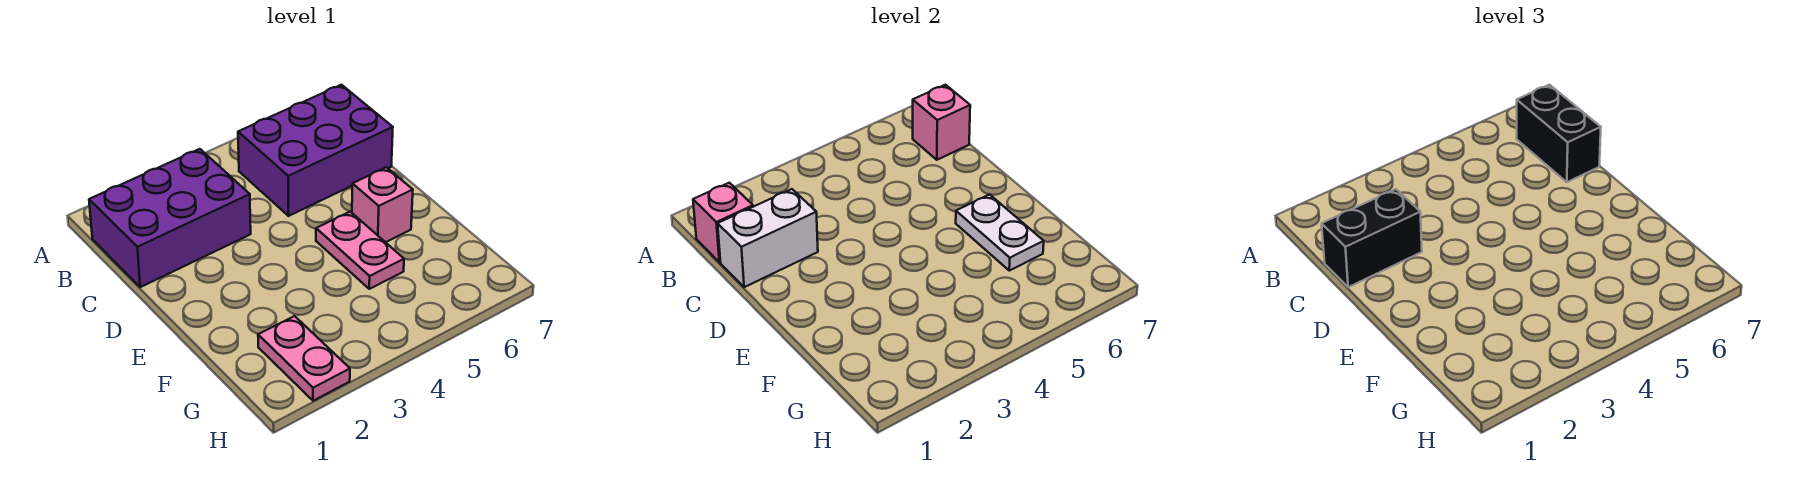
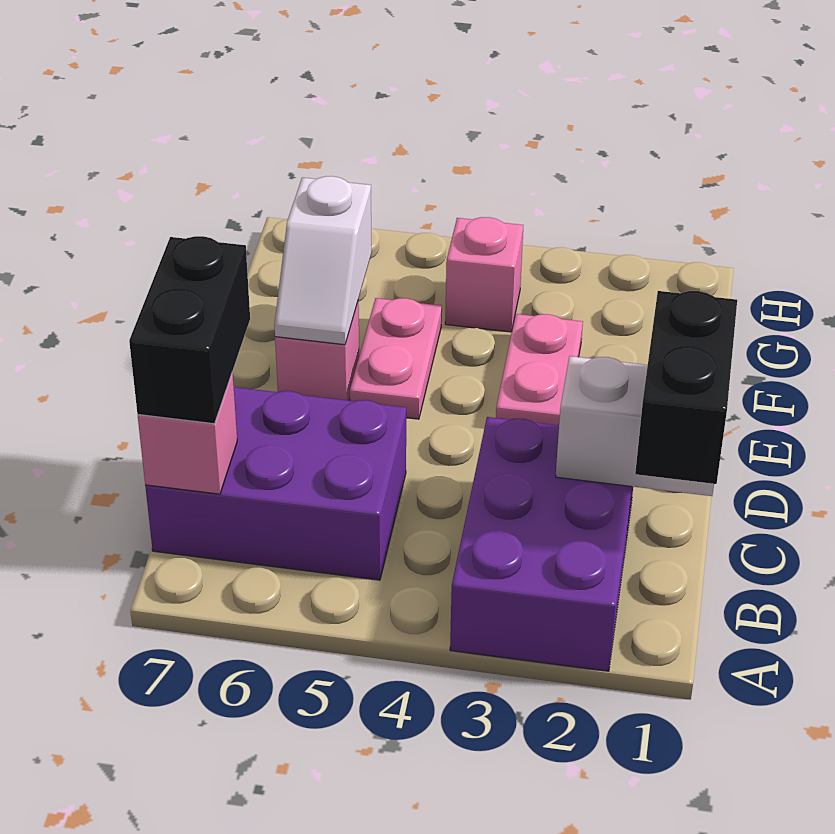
purple brick B1:C3 level 1 -> purple brick A2:C3 level 1
pink brick B1 level 2 -> pink brick G4 level 1
black brick C1:C2 level 3 -> black brick B1:C1 level 3
white plate E6:F6 level 2 -> white slope E6:F6 level 2 top F
pink plate G2:H2 level 1 -> pink plate E3:F3 level 1

